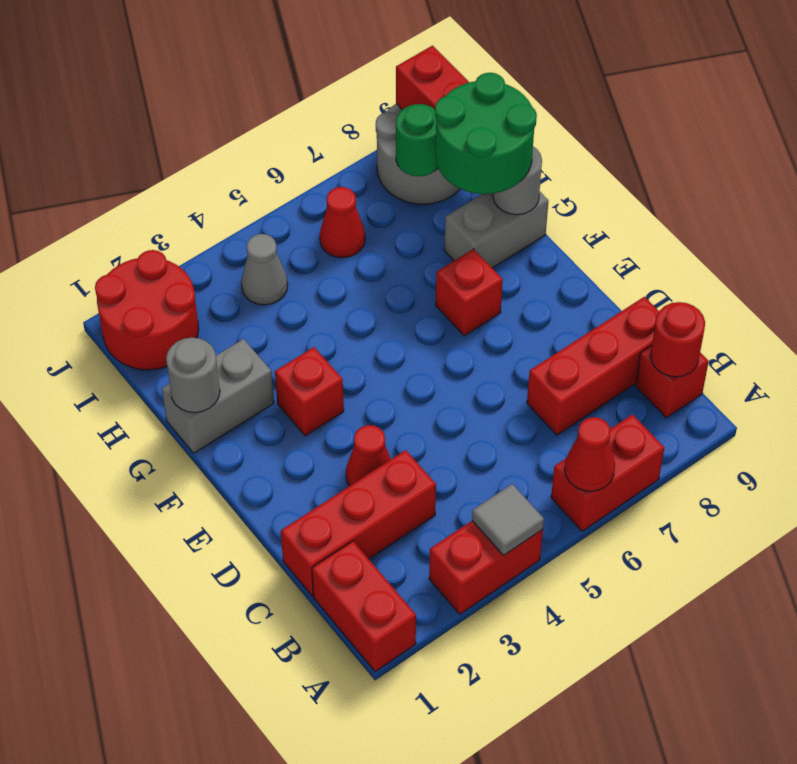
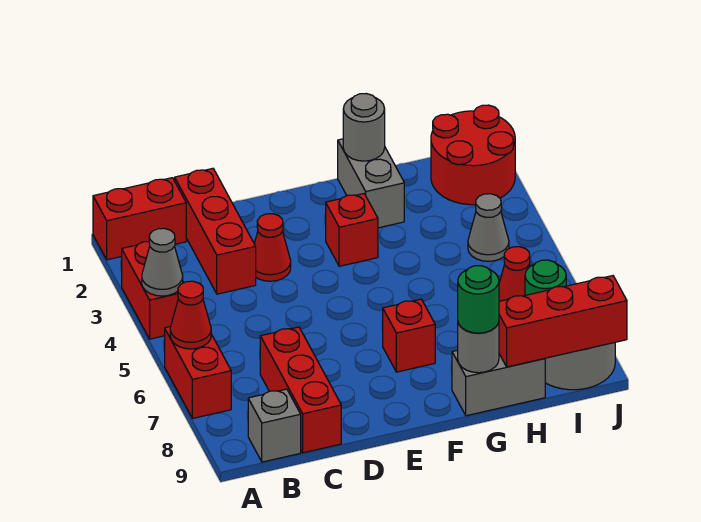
grey tile A4 level 2 -> grey cone A4 level 2
red brick B9 level 1 -> grey brick B9 level 1
red round brick B9 level 2 -> none
grey brick G8:G9 level 1 -> grey brick G9:H9 level 1
green round brick G8:H9 level 3 -> green round brick G9 level 3

